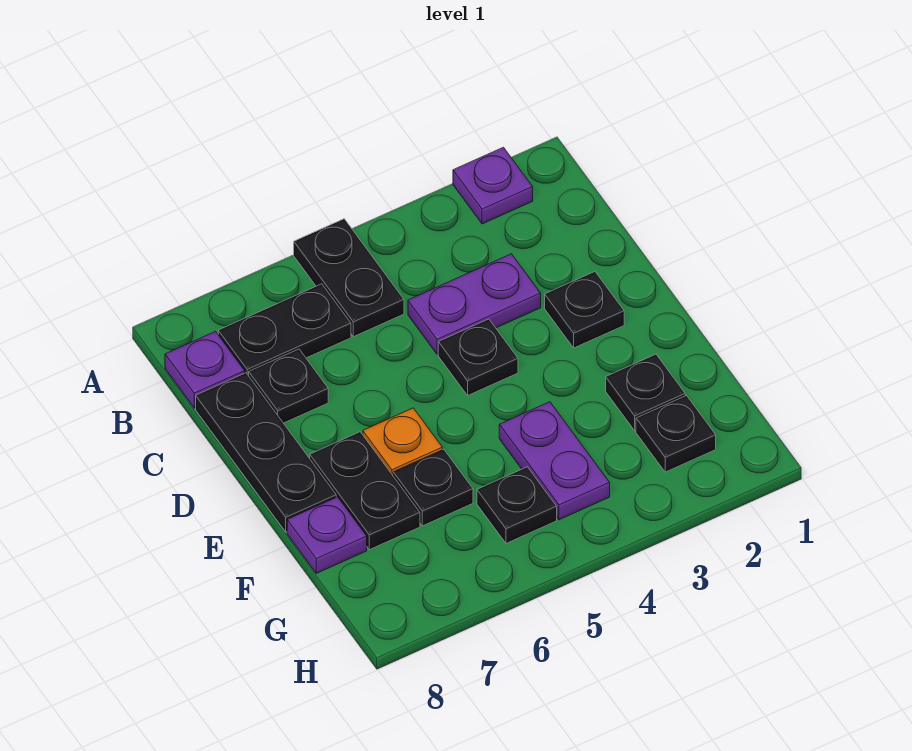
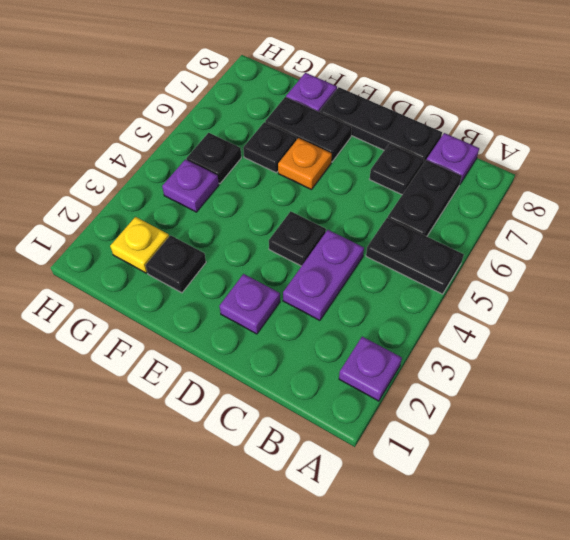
black plate D2 level 1 -> purple plate D2 level 1
purple plate F4:G4 level 1 -> purple plate G4 level 1
black plate G2 level 1 -> yellow plate G2 level 1

